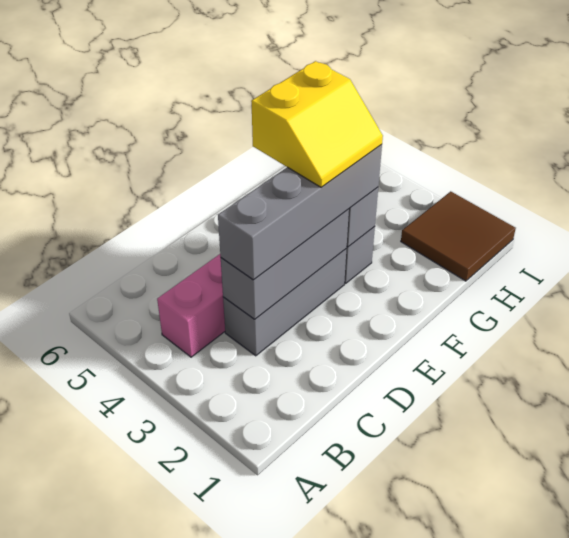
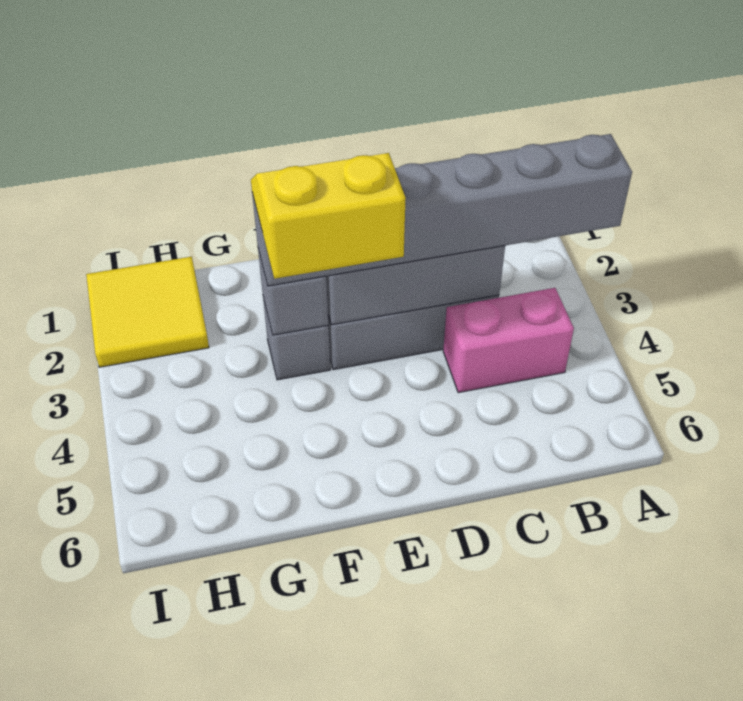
grey brick C3:F3 level 3 -> grey brick A3:F3 level 3
brown tile H1:I2 level 1 -> yellow tile H1:I2 level 1

